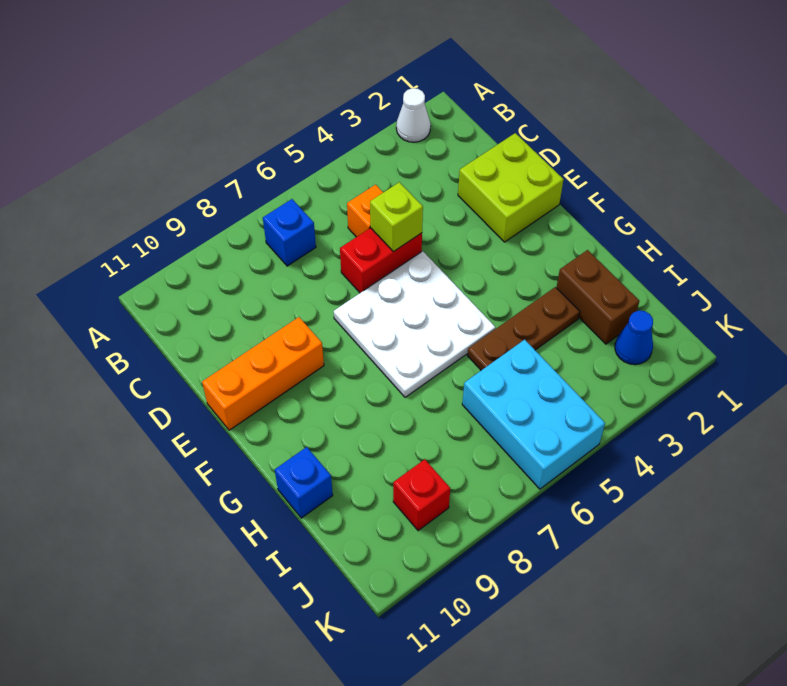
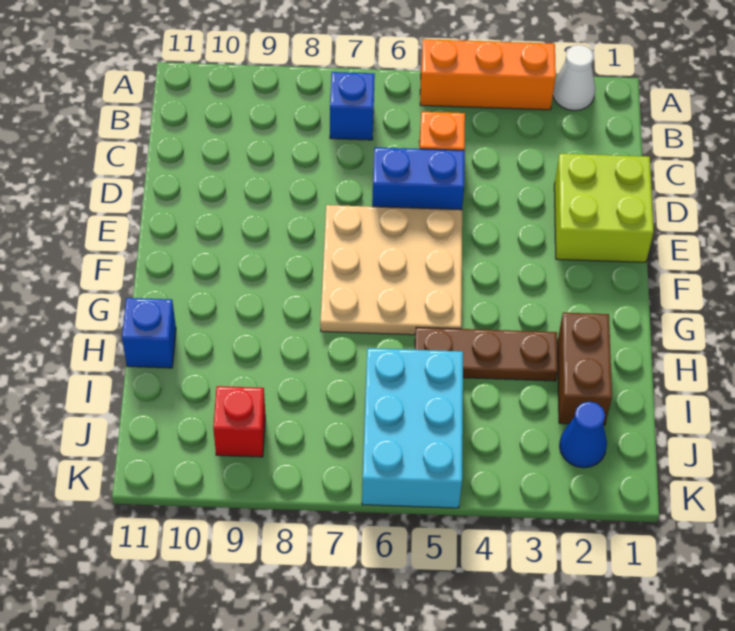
red brick D5:D6 level 1 -> blue brick D5:D6 level 1
lime brick D5 level 2 -> none
white plate E5:G7 level 1 -> tan plate E5:G7 level 1
orange brick E9:E11 level 1 -> orange brick A3:A5 level 1

